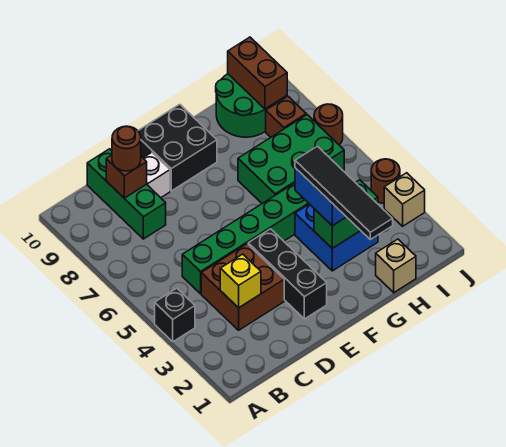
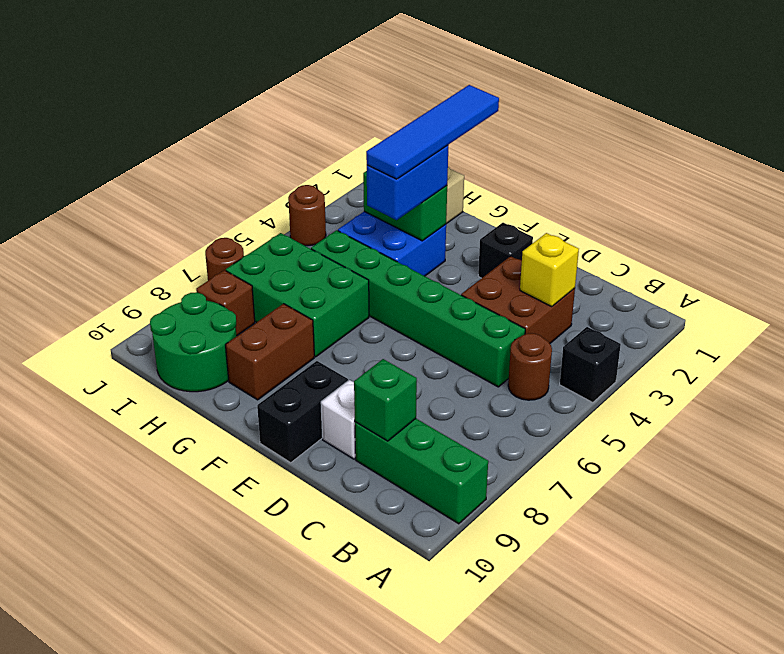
green brick C8:C10 level 1 -> green brick A9:C9 level 1
brown brick C9 level 2 -> green brick C9 level 2
brown round brick C9 level 3 -> brown round brick B5 level 1
black brick E2:E4 level 1 -> black brick E2 level 1
black brick E9:F10 level 1 -> black brick E9:E10 level 1
black tile G1:G4 level 4 -> blue tile G1:G4 level 4
brown brick I9:I10 level 2 -> brown brick G8:G9 level 1
tan brick J3 level 1 -> none

